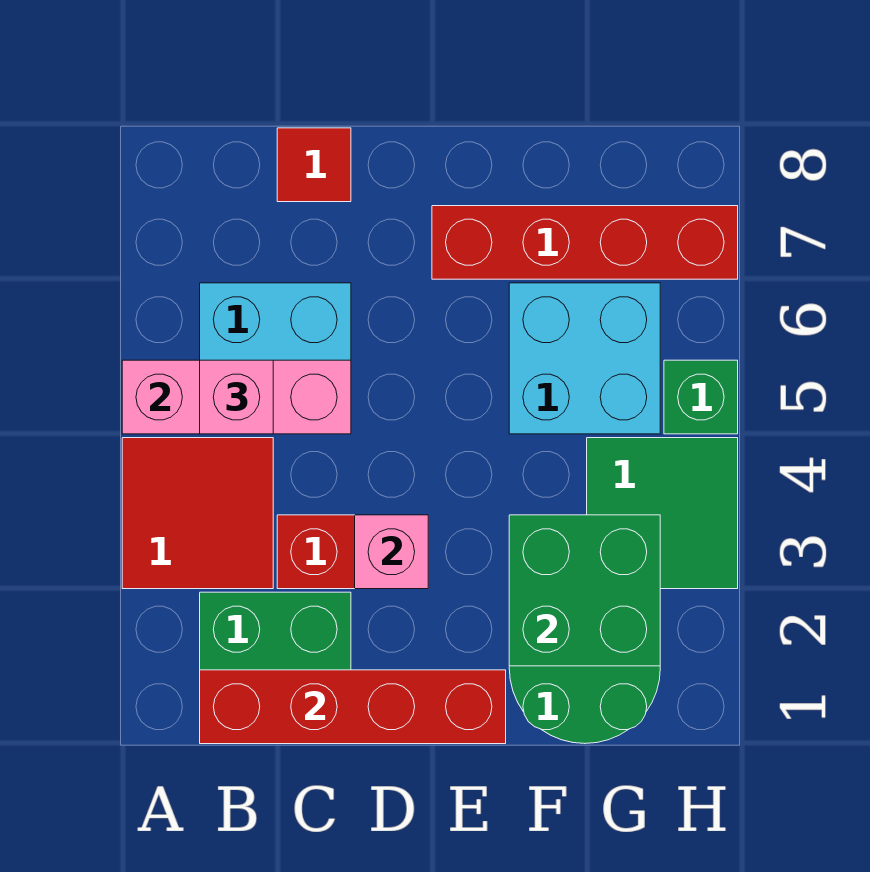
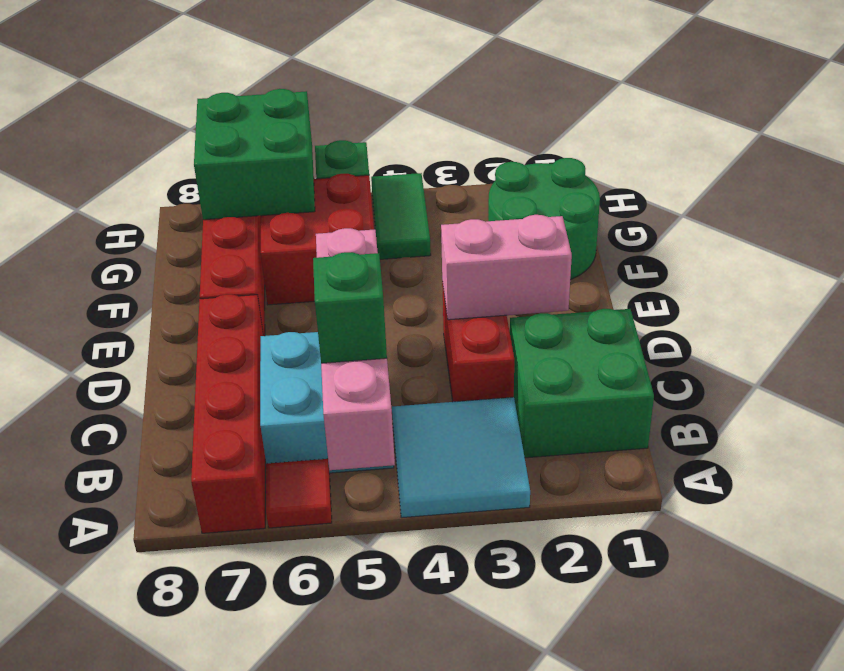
red tile A3:B4 level 1 -> cyan tile A3:B4 level 1
pink brick A5:C5 level 2 -> pink brick A5:D5 level 2
red brick B1:E1 level 2 -> red brick A7:D7 level 1
pink brick B5 level 3 -> green brick B5 level 3
red tile C8 level 1 -> red tile A6 level 1
pink brick D3 level 2 -> pink brick D2:D3 level 2
green brick F2:G3 level 2 -> green brick G6:H7 level 2
cyan brick F5:G6 level 1 -> red brick F5:G6 level 1
green tile G3:H4 level 1 -> green tile G4:H4 level 1

